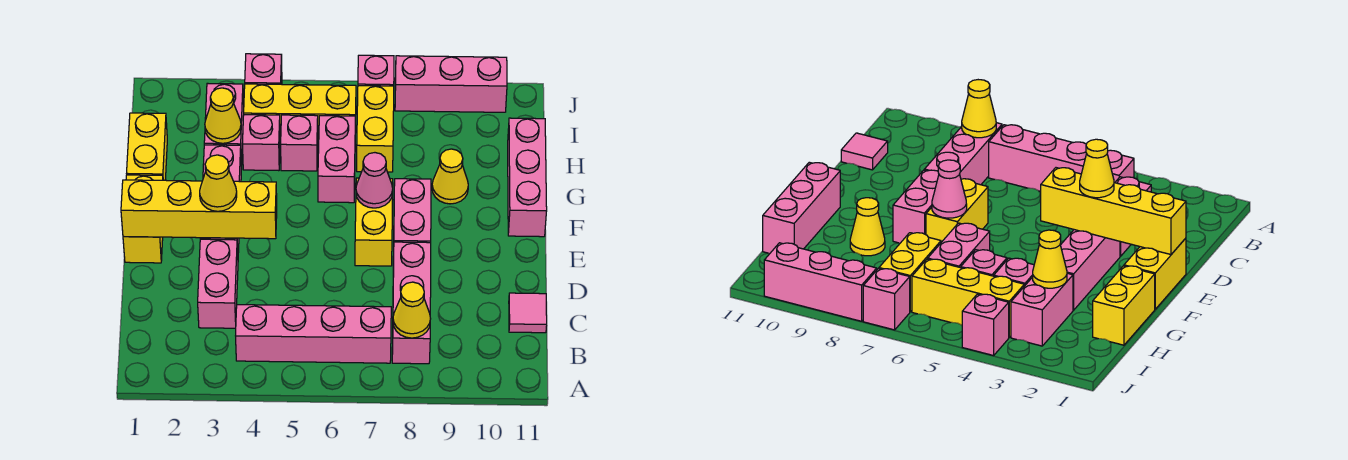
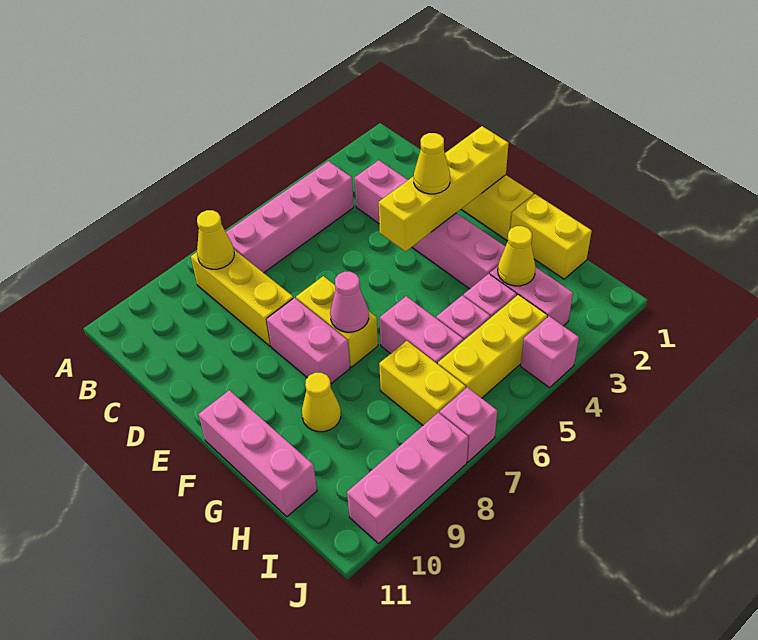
pink brick B8:D8 level 1 -> yellow brick B8:D8 level 1
pink tile C11 level 1 -> none

